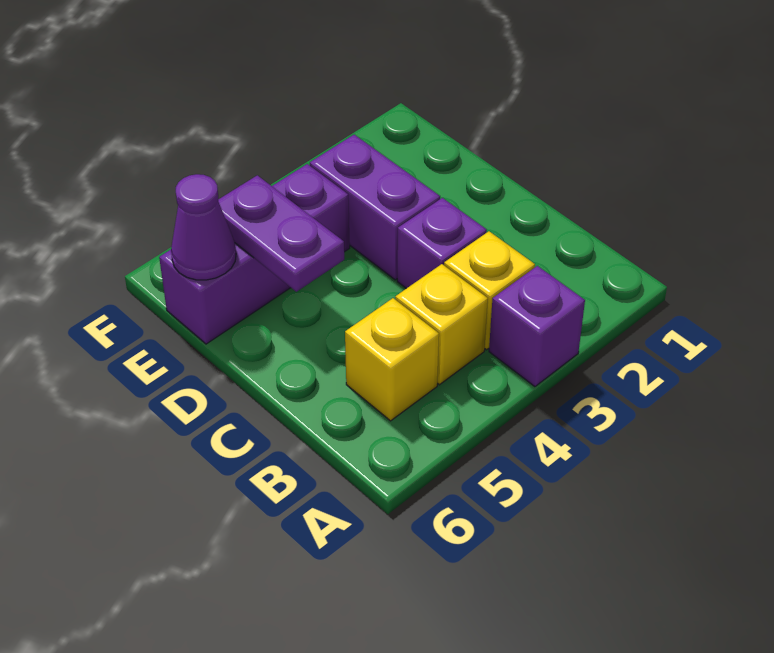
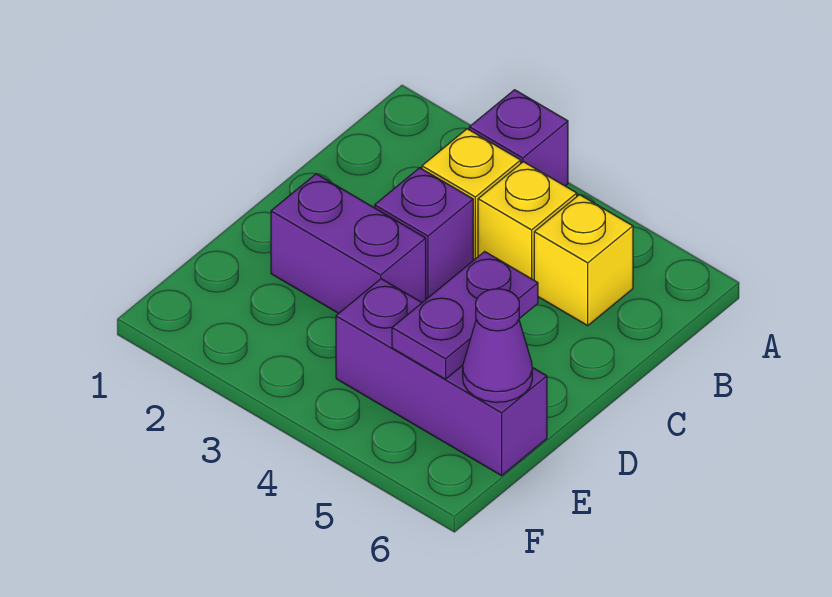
purple brick D3:E3 level 1 -> purple brick D2:D3 level 1

